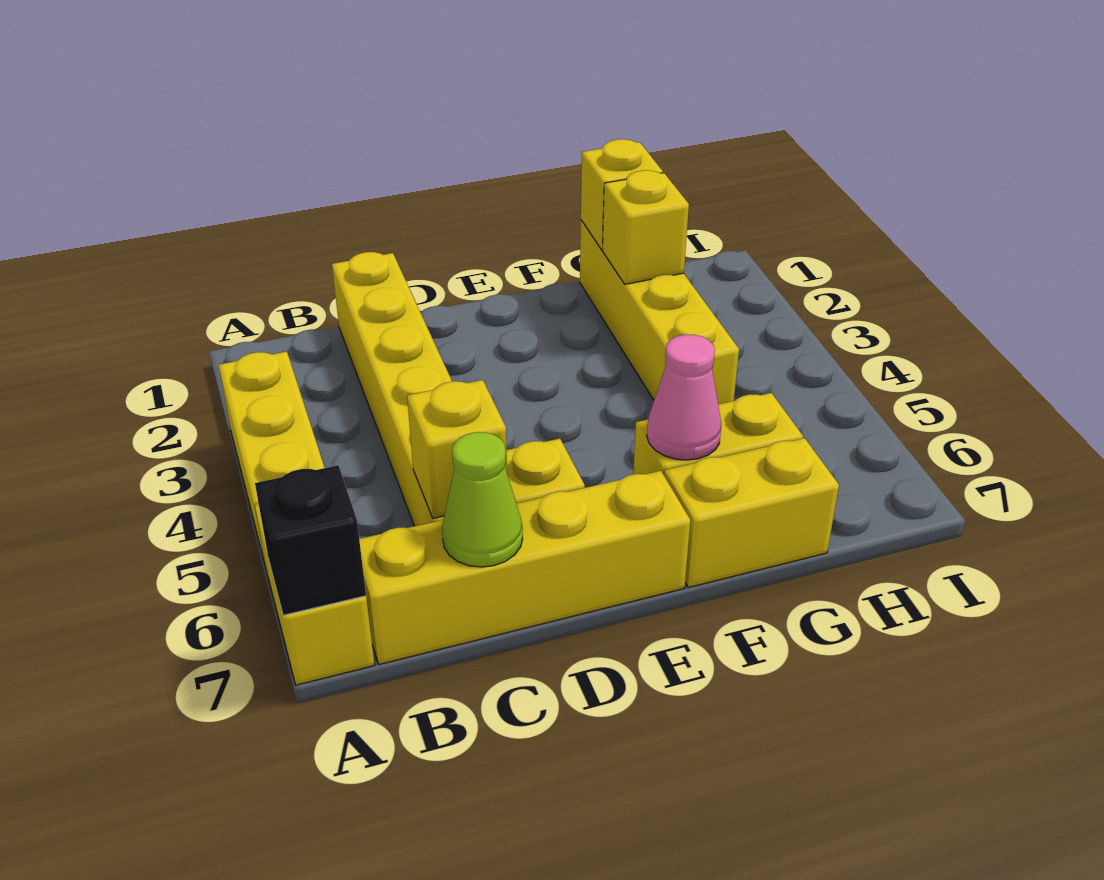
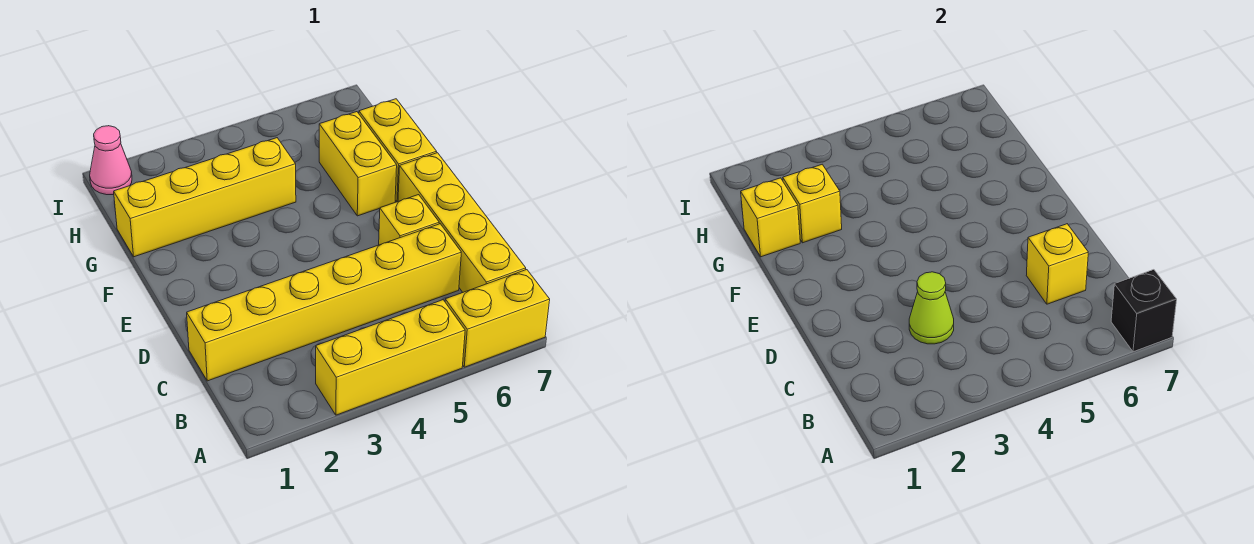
lime cone C7 level 2 -> lime cone C3 level 2
pink cone F6 level 2 -> pink cone I1 level 1

